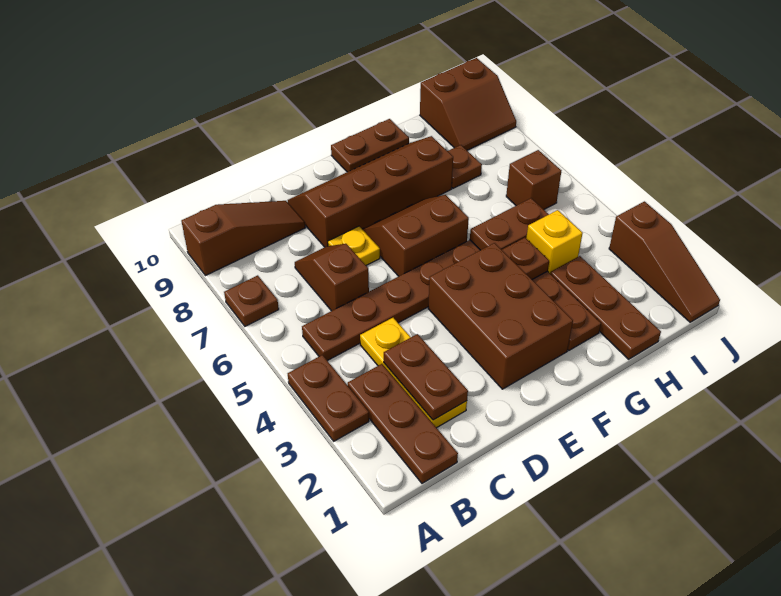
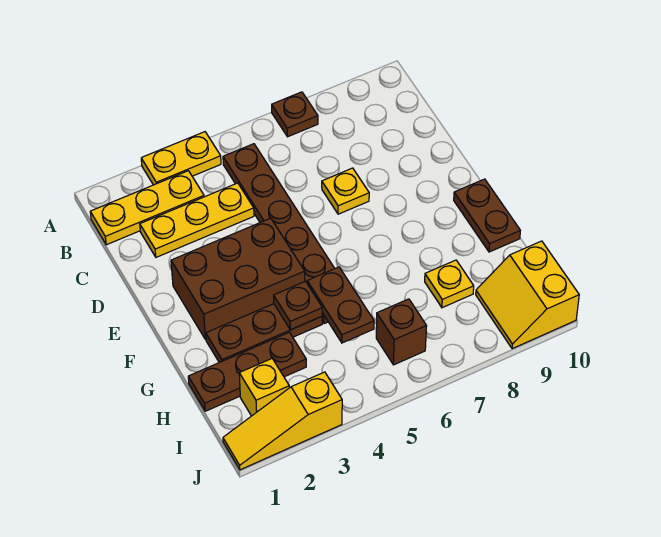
brown plate A3:A4 level 1 -> yellow plate A3:A4 level 1
brown slope A9:C9 level 1 top A -> none
brown plate B1:B3 level 1 -> yellow plate B1:B3 level 1
brown plate C2:C3 level 2 -> none
brown slope C6:C7 level 1 top 6 -> none
brown slope D8:G9 level 1 top 8 -> none
brown slope E6:F7 level 1 top 6 -> none
yellow brick H4 level 1 -> yellow brick I2 level 1
brown plate H8 level 1 -> yellow plate H8 level 1
brown slope I9:J10 level 1 top 10 -> yellow slope I9:J10 level 1 top 10
brown slope J1:J3 level 1 top 3 -> yellow slope J1:J3 level 1 top 3

